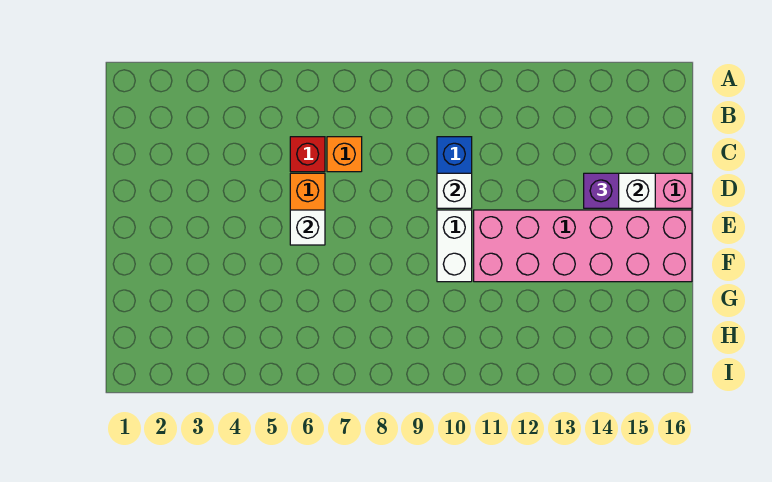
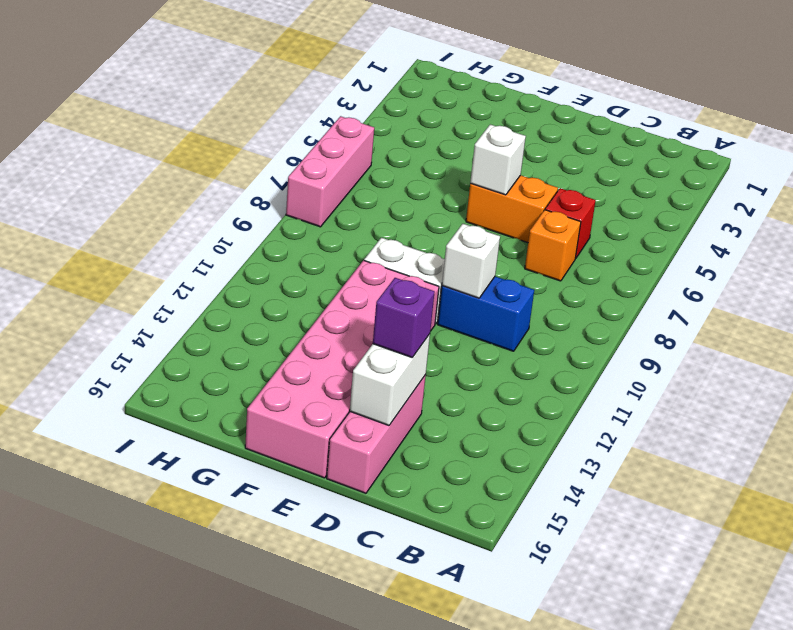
none -> pink brick I6:I8 level 1

